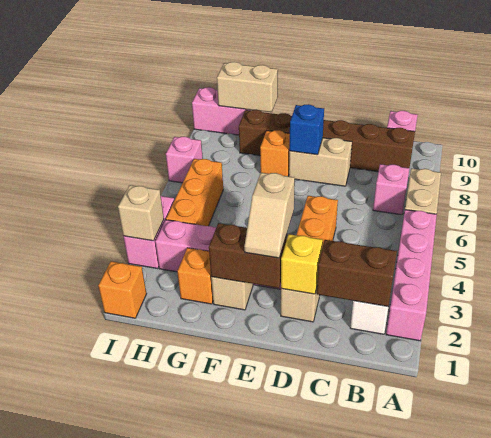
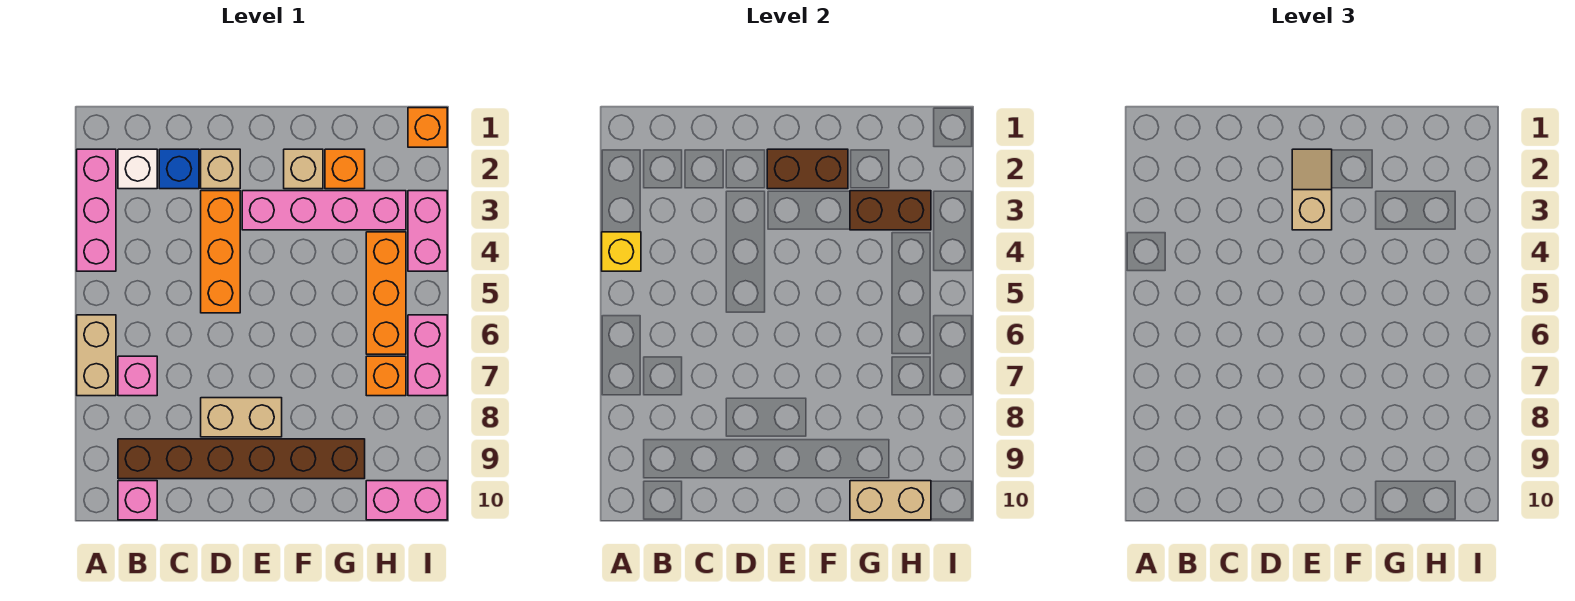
pink brick A2:A5 level 1 -> pink brick A2:A4 level 1
brown brick B2:C2 level 2 -> brown brick G3:H3 level 2
yellow brick D2 level 2 -> yellow brick A4 level 2
blue brick E8 level 2 -> blue brick C2 level 1
orange brick F8 level 1 -> orange brick H7 level 1
tan brick I3 level 2 -> none
pink brick I7 level 1 -> pink brick I6:I7 level 1

